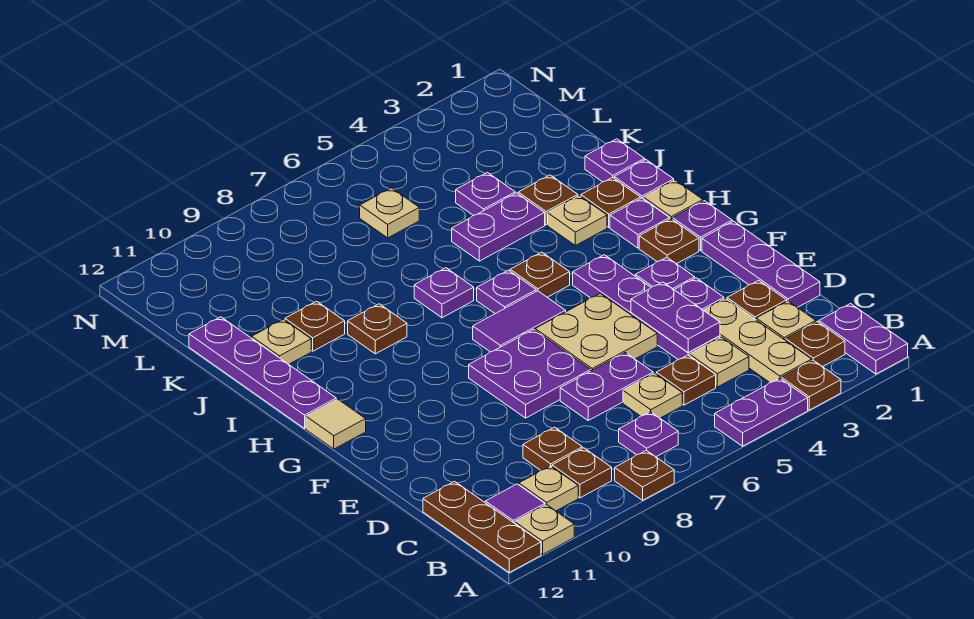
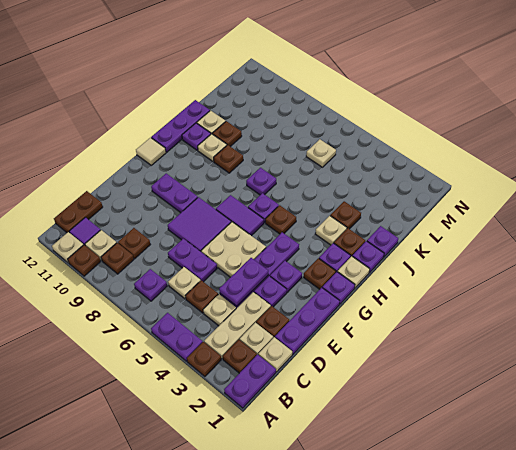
brown plate A8 level 1 -> brown plate A10 level 1
brown plate A12:C12 level 1 -> brown plate B12:C12 level 1
none -> tan plate C1 level 1
purple plate E7:F8 level 1 -> purple tile E7:F8 level 1
purple plate H12:K12 level 1 -> purple plate H12:J12 level 1
none -> tan plate I10 level 1
purple plate J4:J5 level 1 -> purple plate F9:F10 level 1
purple plate K4 level 1 -> purple plate I11 level 1

